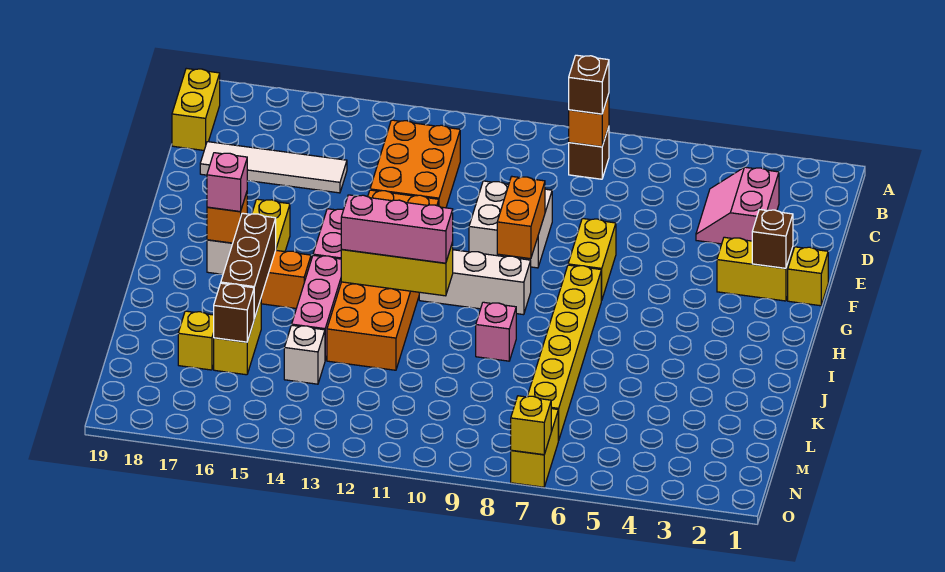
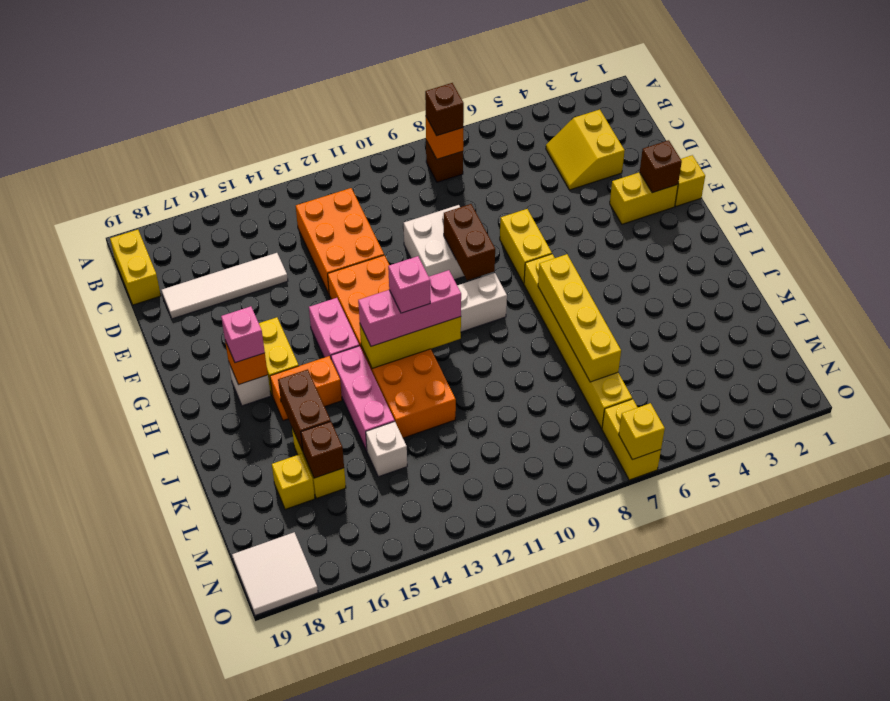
pink slope C3:D4 level 1 top 3 -> yellow slope C3:D4 level 1 top 3
orange brick F9:G9 level 2 -> brown brick F9:G9 level 2
none -> yellow brick I7:L7 level 2
brown brick I16:K16 level 2 -> brown brick J16:K16 level 2
pink brick J9 level 1 -> pink brick I12 level 4
none -> white tile N18:O19 level 1

